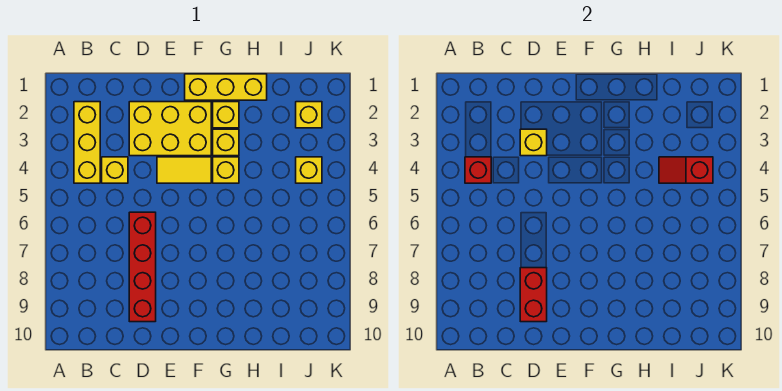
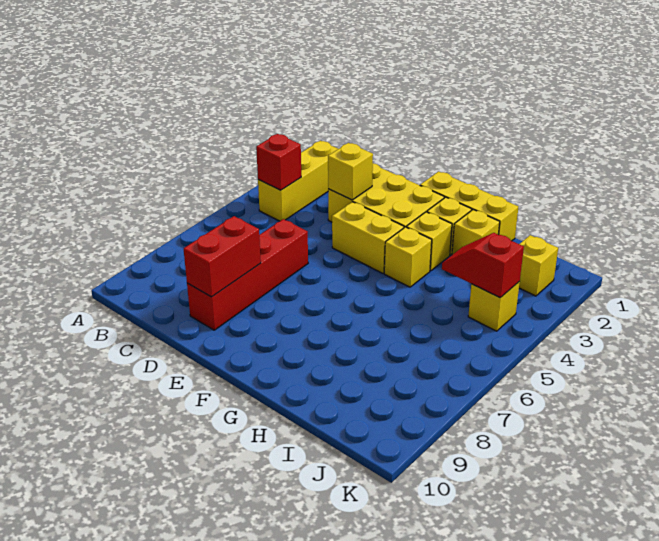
yellow brick C4 level 1 -> yellow brick H2 level 1
yellow tile E4:F4 level 1 -> yellow brick E4:F4 level 1

